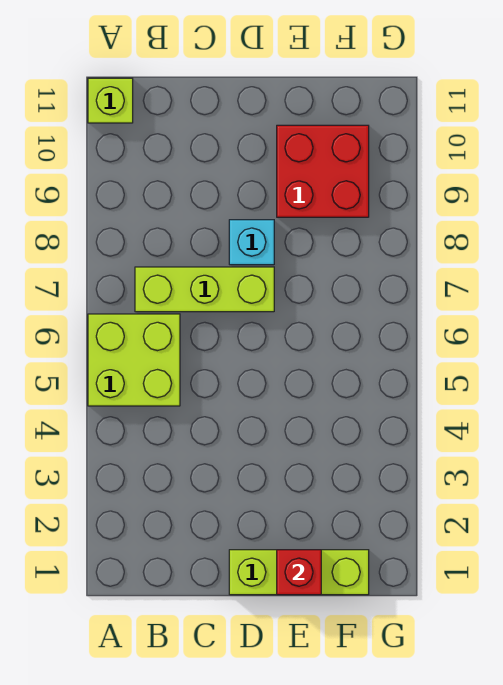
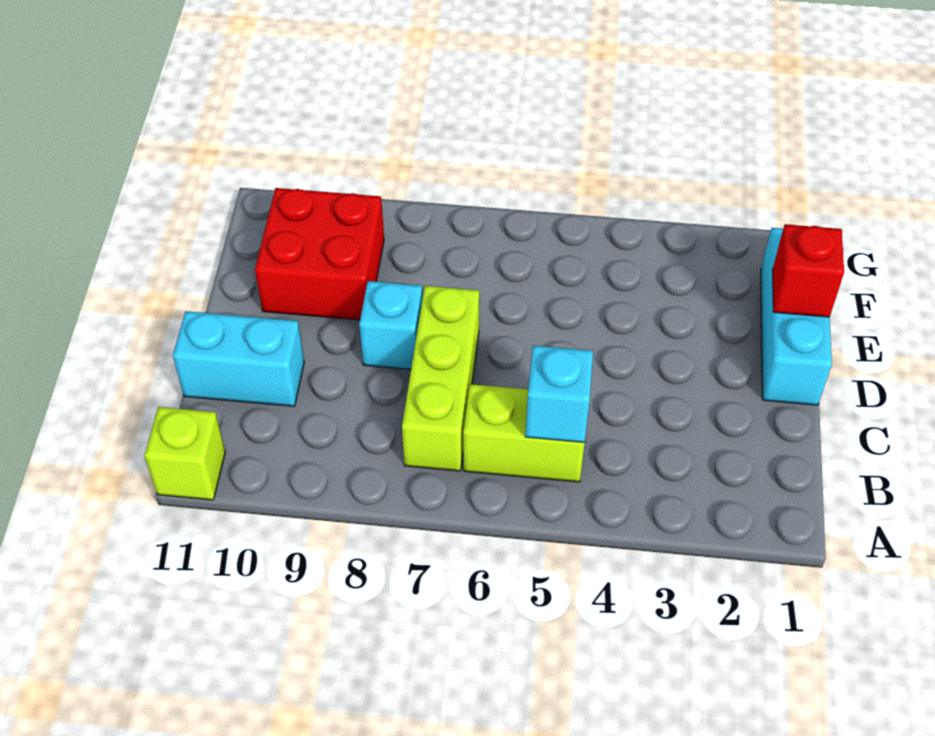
lime brick A5:B6 level 1 -> lime brick B5:B6 level 1
none -> cyan brick B5 level 2
none -> cyan brick C10:C11 level 1
lime brick D1:F1 level 1 -> cyan brick D1:F1 level 1

